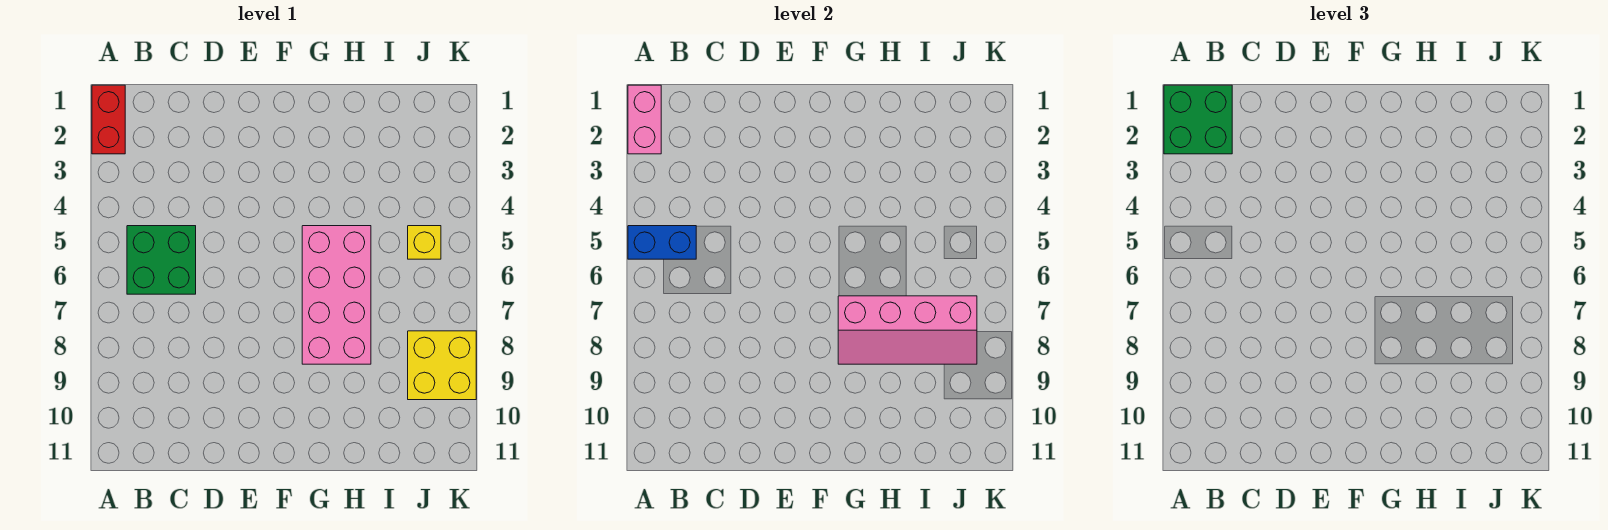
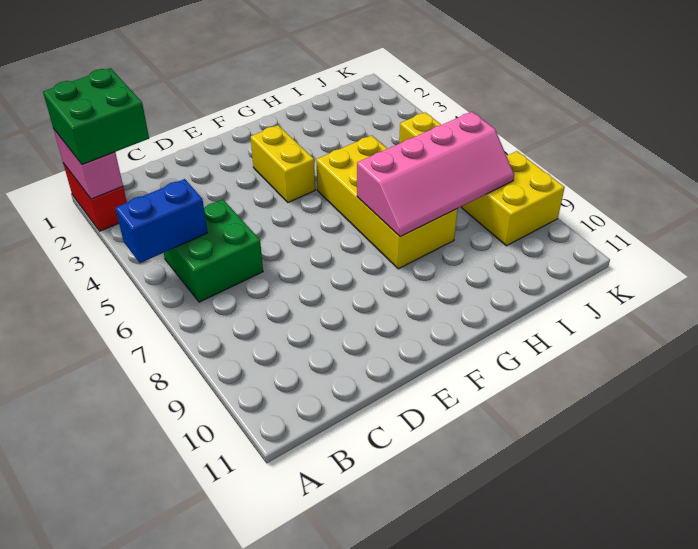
none -> yellow brick F3:F4 level 1
pink brick G5:H8 level 1 -> yellow brick G5:H8 level 1

